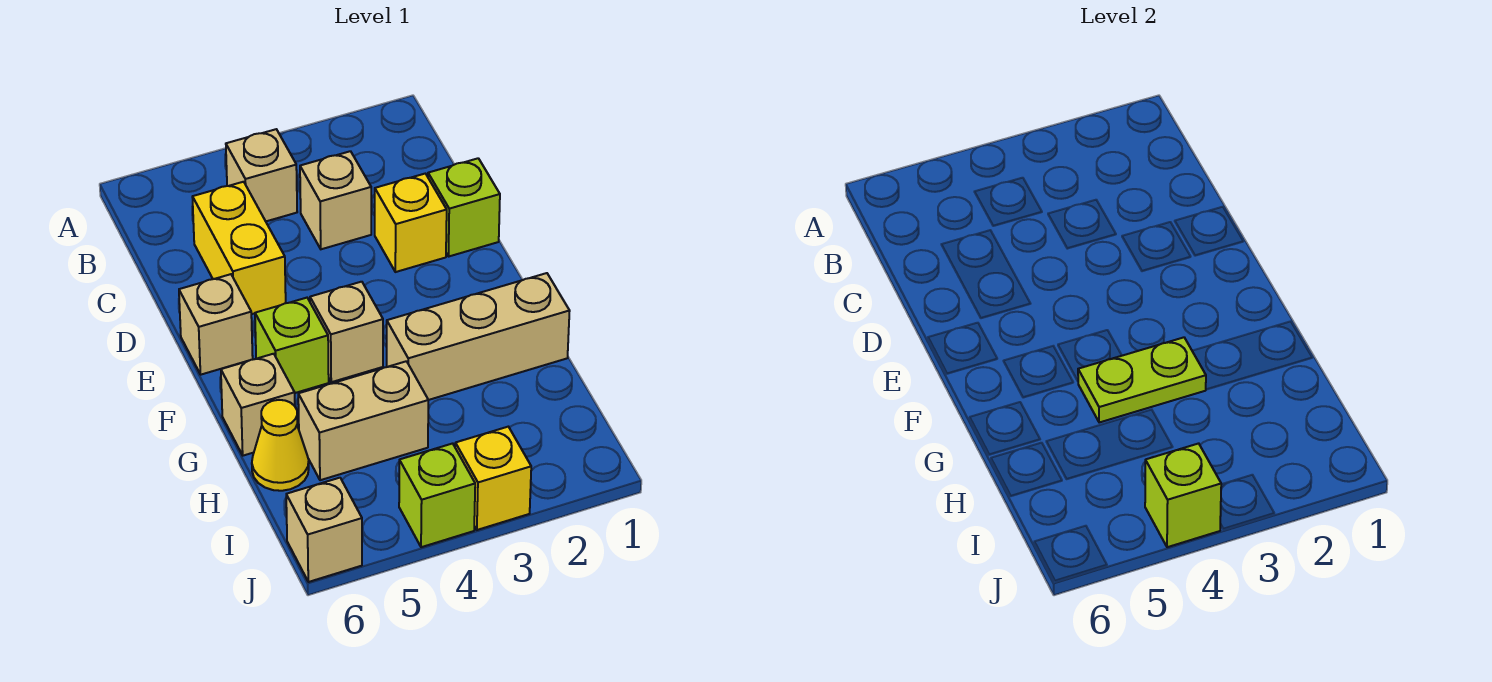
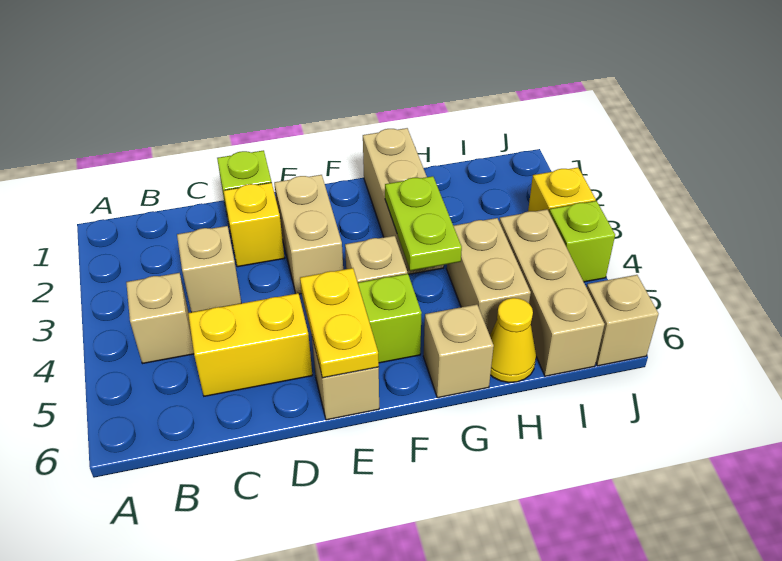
none -> tan brick E2:E3 level 1
none -> yellow plate E5:E6 level 2
none -> tan brick I4:I6 level 1
lime brick J4 level 2 -> none

